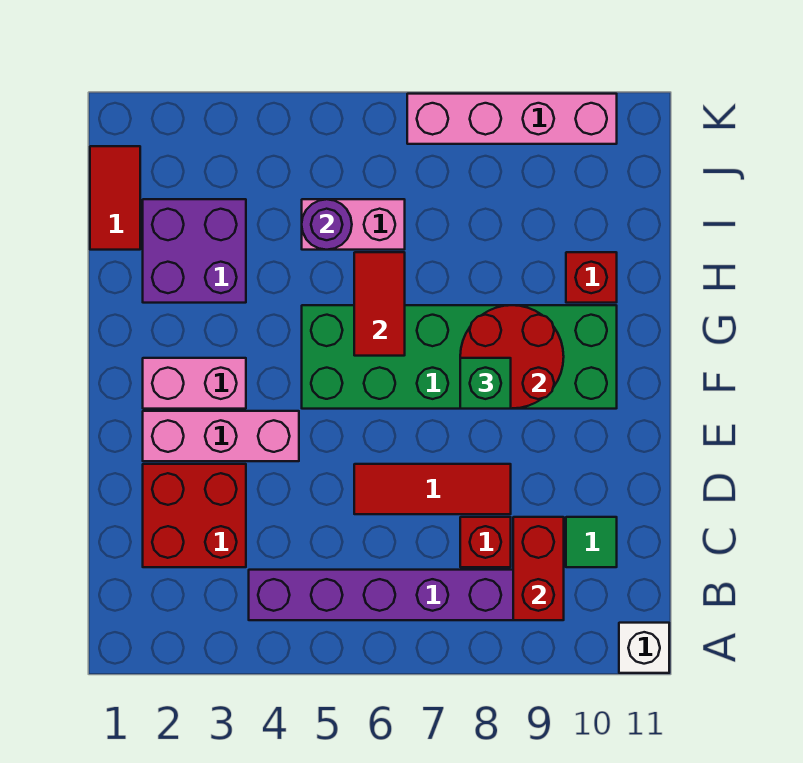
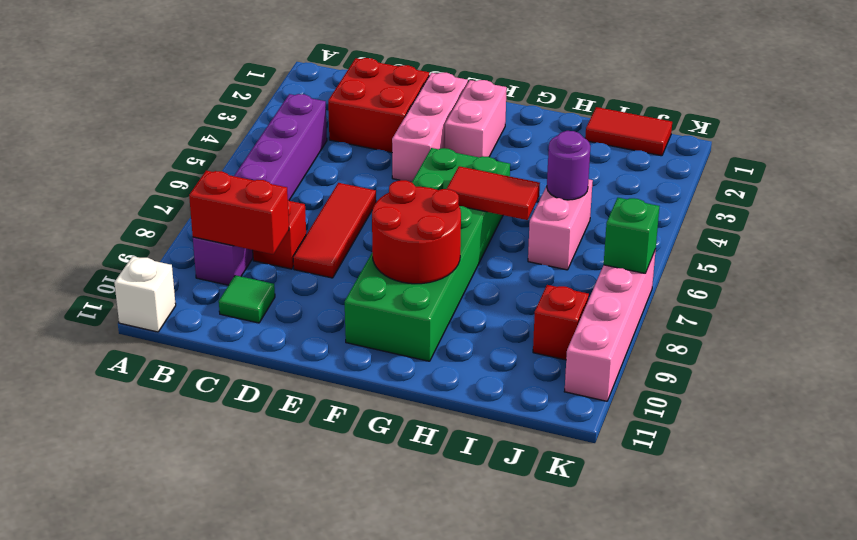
green brick F8 level 3 -> green brick K7 level 2
purple brick H2:I3 level 1 -> none
red brick H10 level 1 -> red brick J9 level 1

